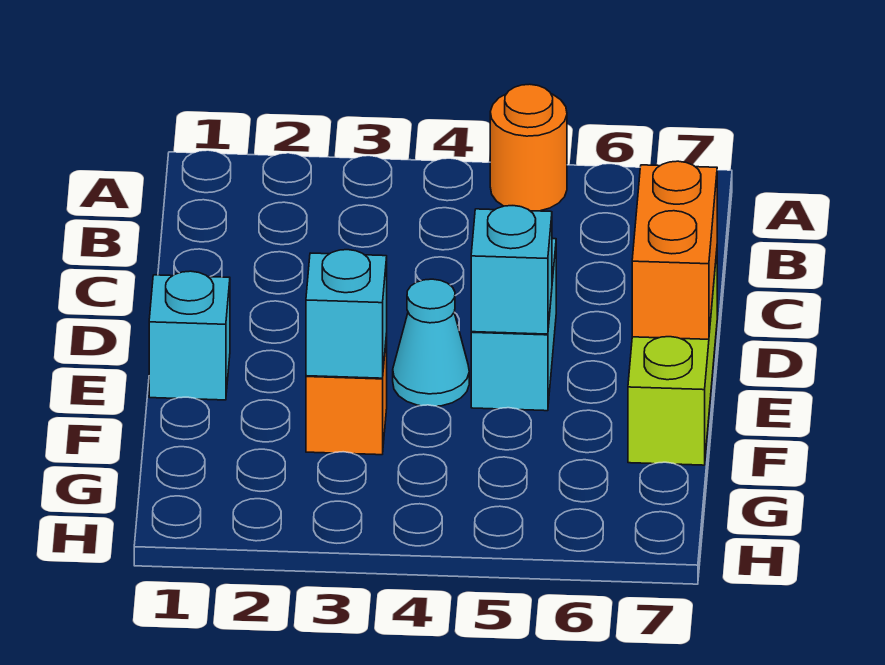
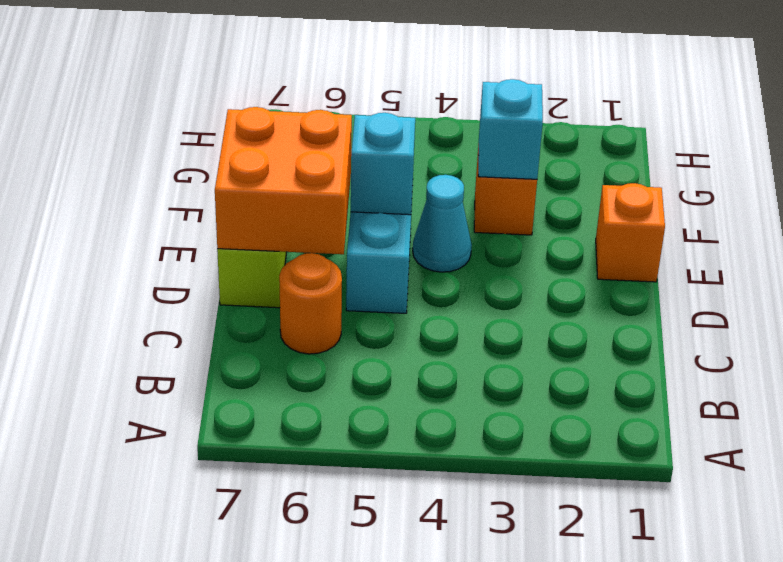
orange round brick A5 level 1 -> orange round brick C6 level 1
orange brick D7:E7 level 2 -> orange brick D6:E7 level 2
cyan brick E1 level 1 -> orange brick E1 level 1

